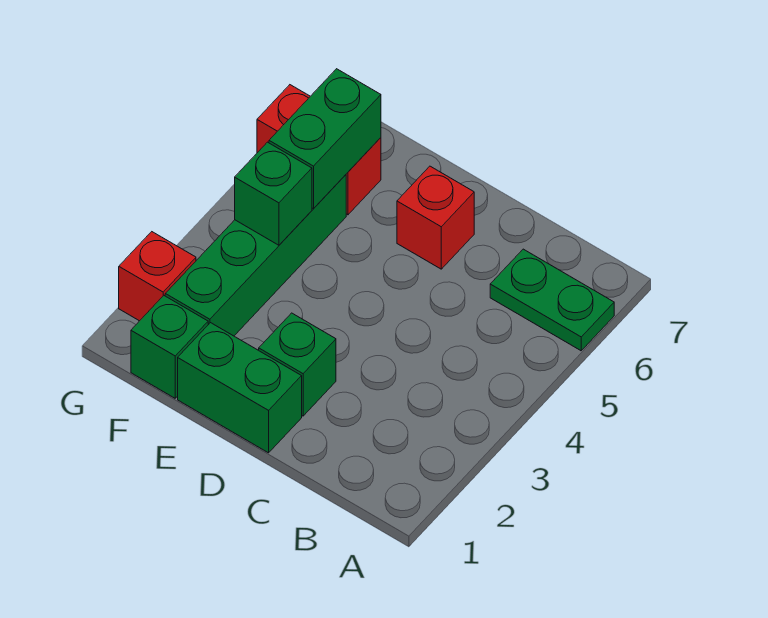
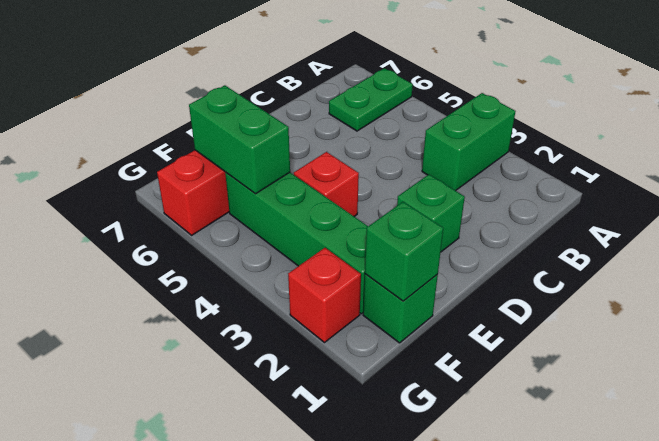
green brick D1:E1 level 1 -> green brick A3:B3 level 1
red brick D6 level 1 -> red brick E4 level 1
green brick F4 level 2 -> green brick F1 level 2

